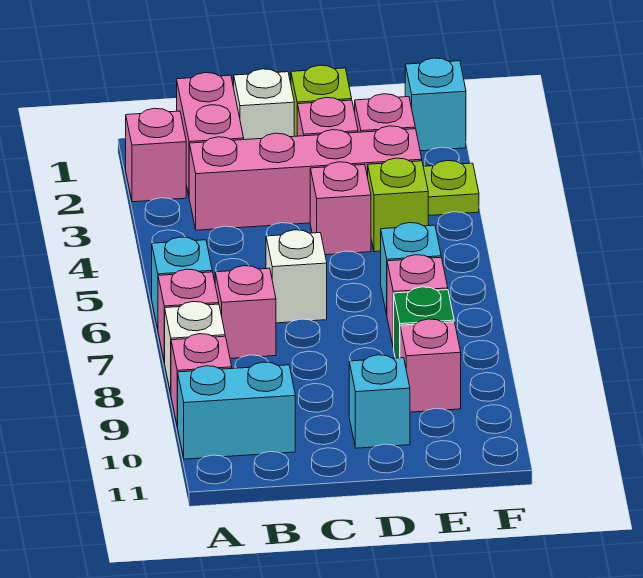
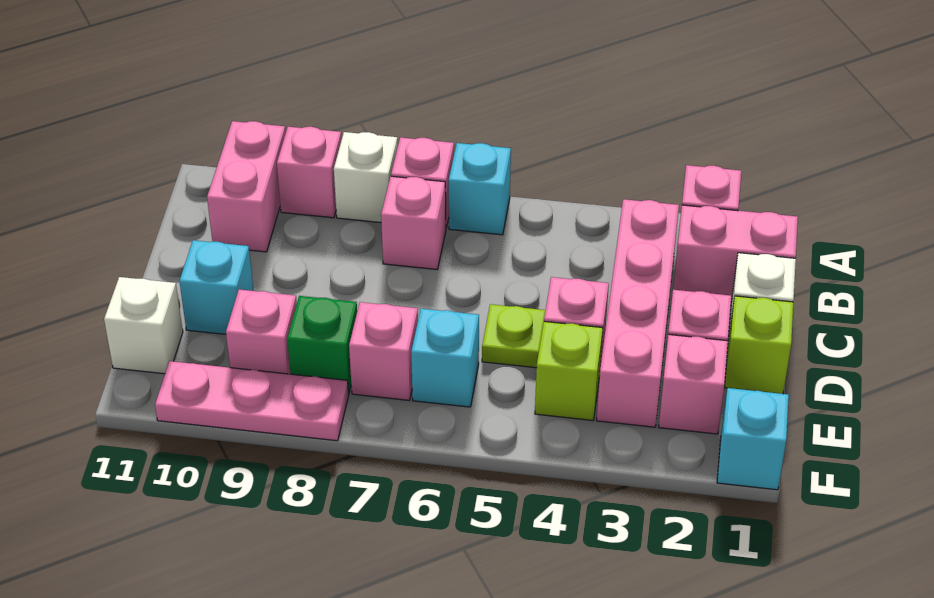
cyan brick A10:B10 level 1 -> pink brick A10:B10 level 1
white brick C6 level 1 -> white brick E11 level 1
lime plate F3 level 1 -> lime plate D5 level 1
none -> pink plate F8:F10 level 1

